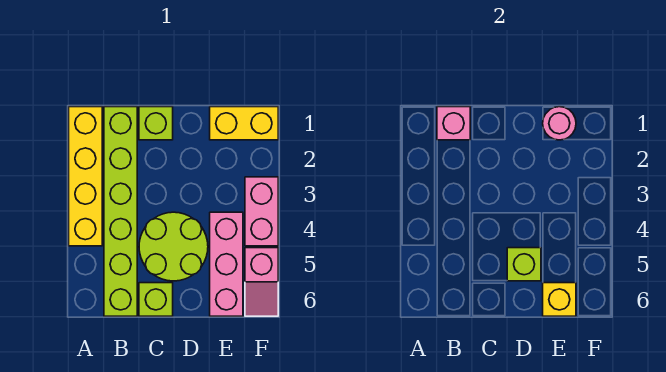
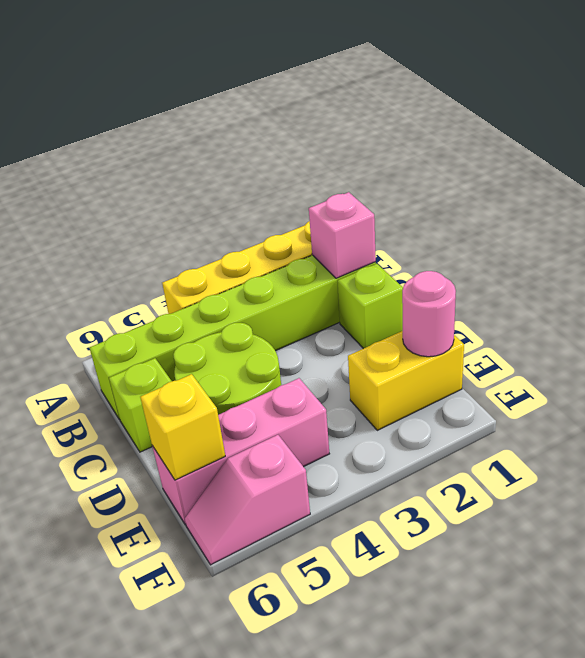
lime brick D5 level 2 -> none
yellow brick E1:F1 level 1 -> yellow brick E1:E2 level 1
pink brick F3:F4 level 1 -> none

